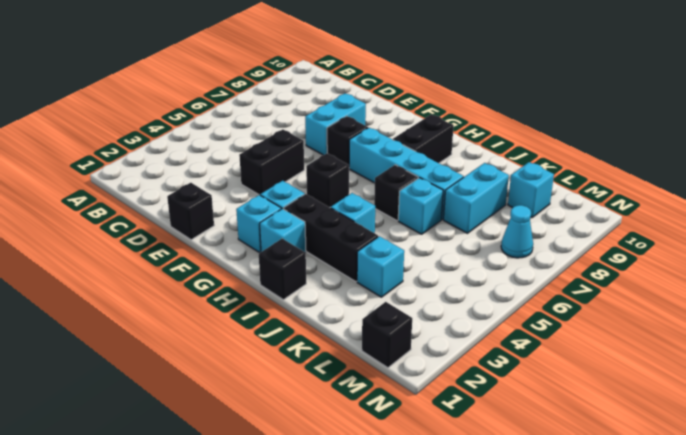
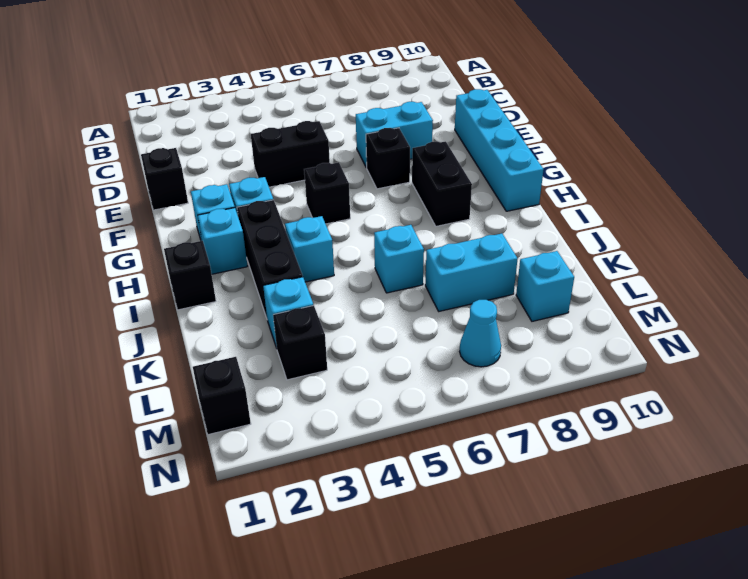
cyan brick G7:J7 level 1 -> cyan brick E10:H10 level 1
black brick H8:H9 level 1 -> black brick G8:H8 level 1
black brick I6 level 1 -> black brick L3 level 1

